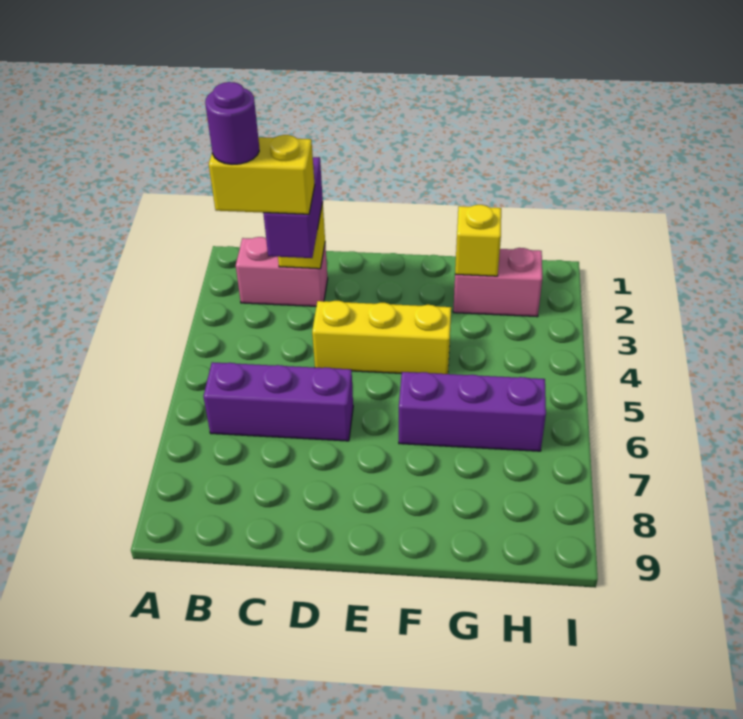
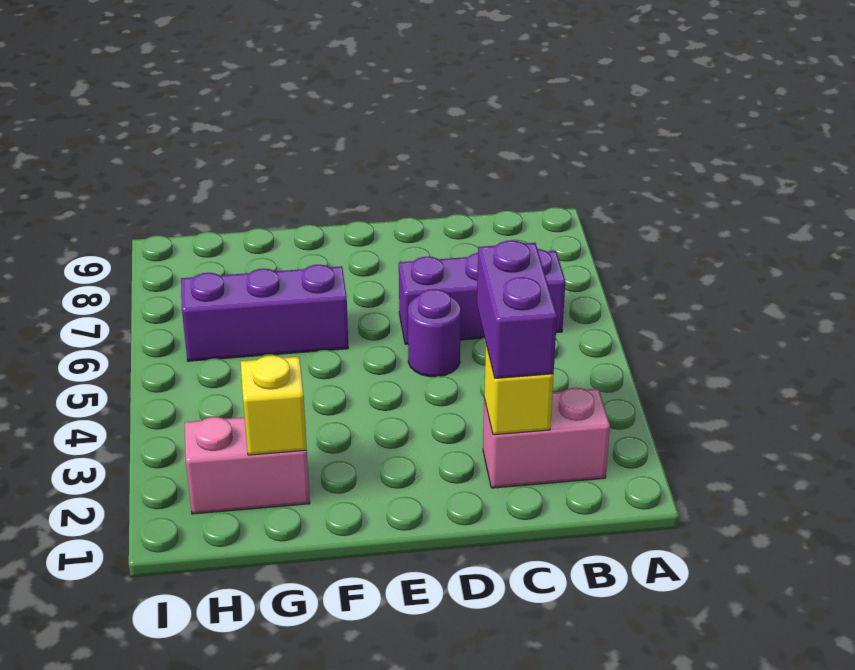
yellow brick B3:C3 level 4 -> none
purple round brick B3 level 5 -> purple round brick D5 level 1
yellow brick D4:F4 level 1 -> none

